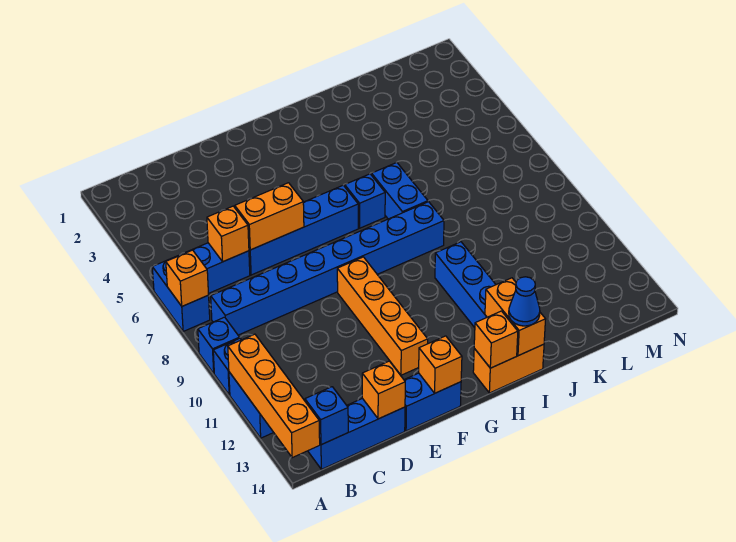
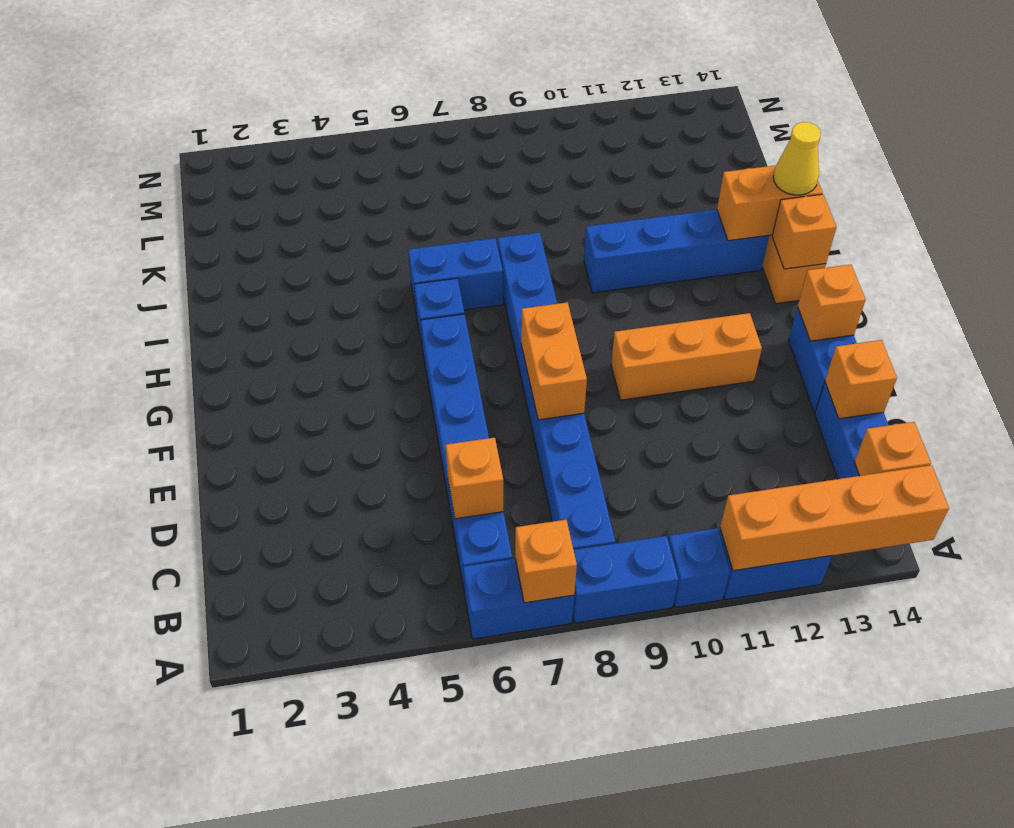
blue brick A9 level 1 -> blue brick A8:A9 level 1
blue brick B14 level 2 -> orange brick B14 level 2
orange brick D6:E6 level 2 -> orange brick E8:F8 level 2
orange brick F9:F12 level 1 -> orange brick F10:F12 level 1
blue cone I14 level 3 -> yellow cone I14 level 3

